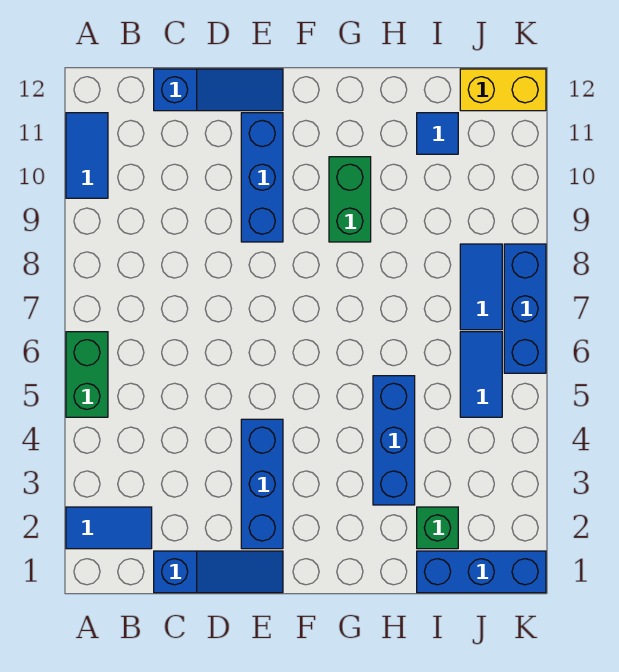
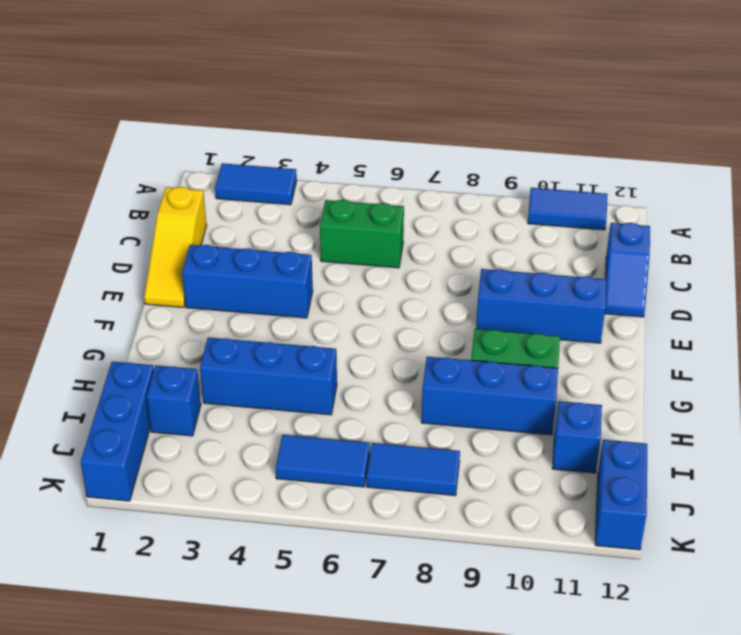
blue tile A2:B2 level 1 -> blue tile A2:A3 level 1
green brick A5:A6 level 1 -> green brick C5:C6 level 1
blue slope C1:E1 level 1 top C -> yellow slope C1:E1 level 1 top C
blue slope C12:E12 level 1 top C -> blue slope C12:D12 level 1 top C
green brick I2 level 1 -> blue brick I2 level 1
blue tile I11 level 1 -> blue brick I11 level 1
yellow brick J12:K12 level 1 -> blue brick J12:K12 level 1
blue brick K6:K8 level 1 -> blue brick H8:H10 level 1

